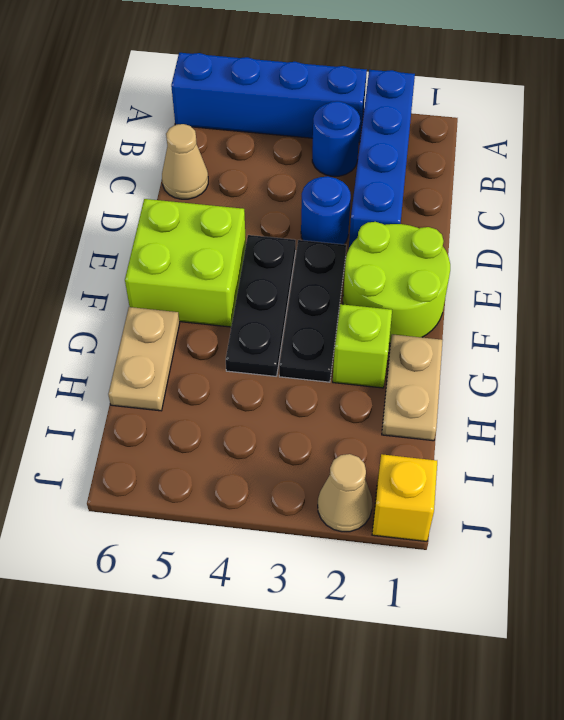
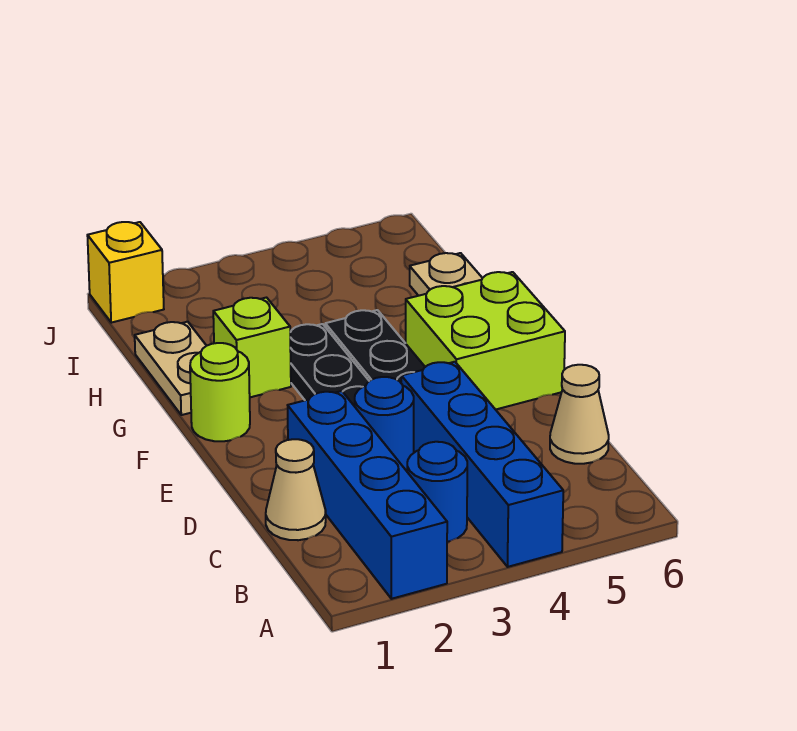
blue brick A3:A6 level 1 -> blue brick A4:D4 level 1
lime round brick E1:F2 level 1 -> lime round brick F1 level 1
tan cone J2 level 1 -> tan cone C1 level 1

